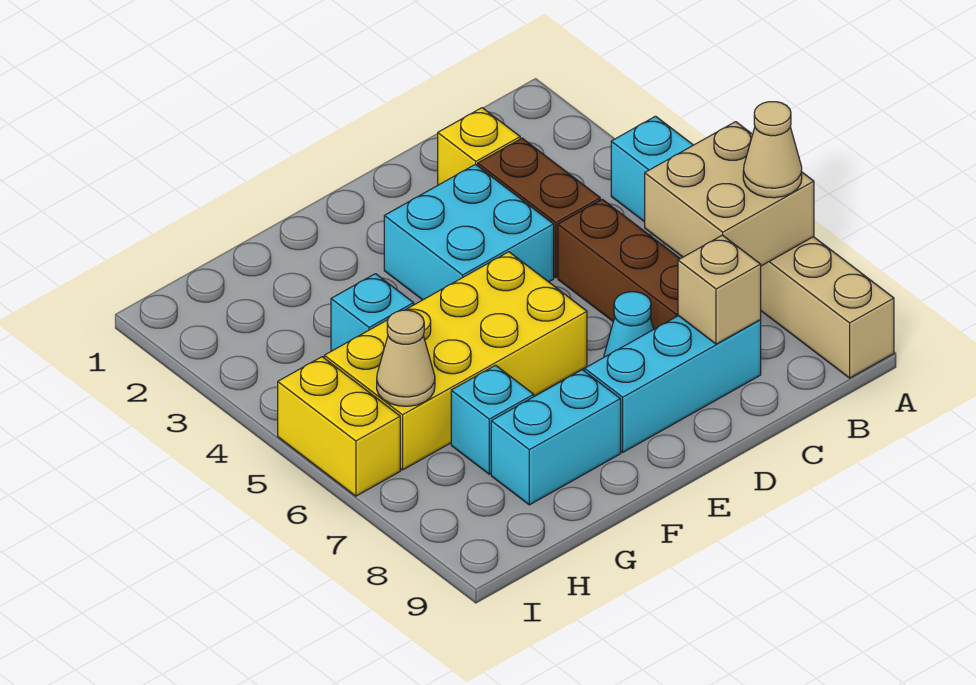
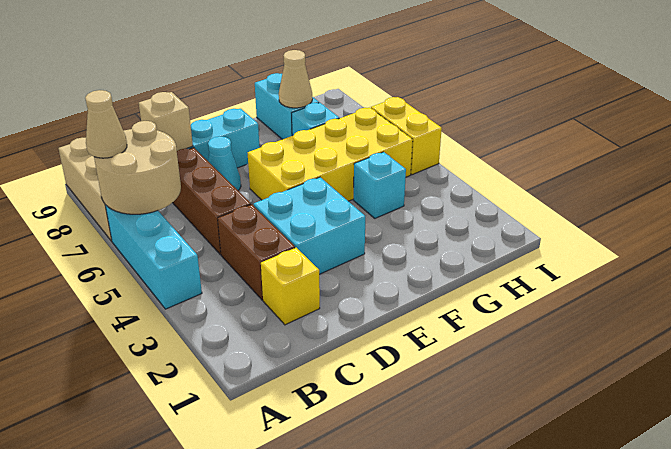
tan brick A6:B7 level 2 -> tan round brick A6:B7 level 2
cyan brick F8:G8 level 1 -> cyan brick G8:G9 level 1
tan cone H6 level 2 -> tan cone G8 level 2

